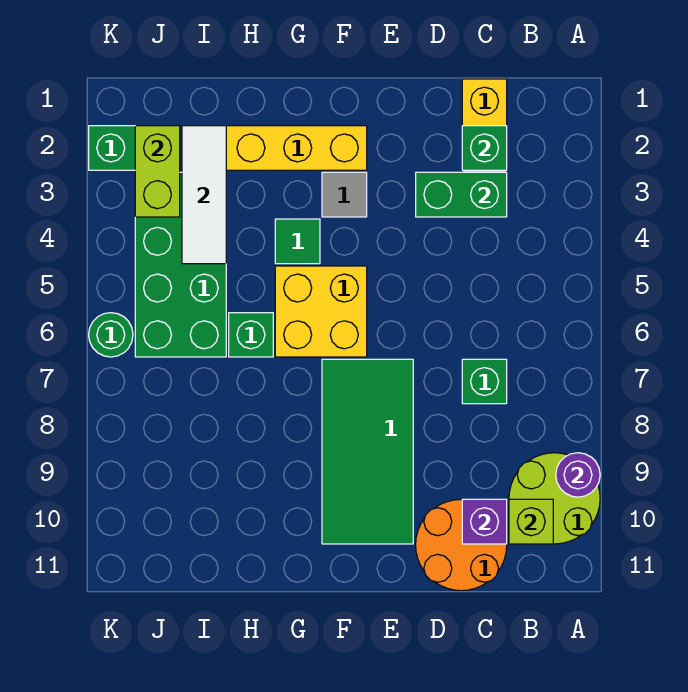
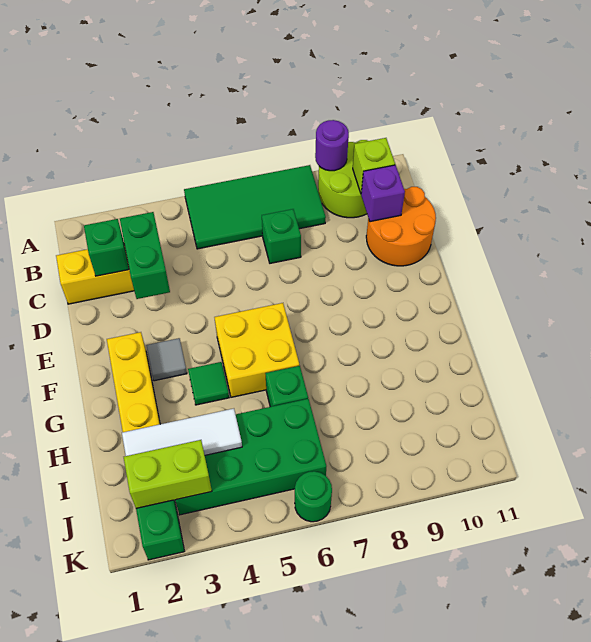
green tile E7:F10 level 1 -> green tile A5:B8 level 1

